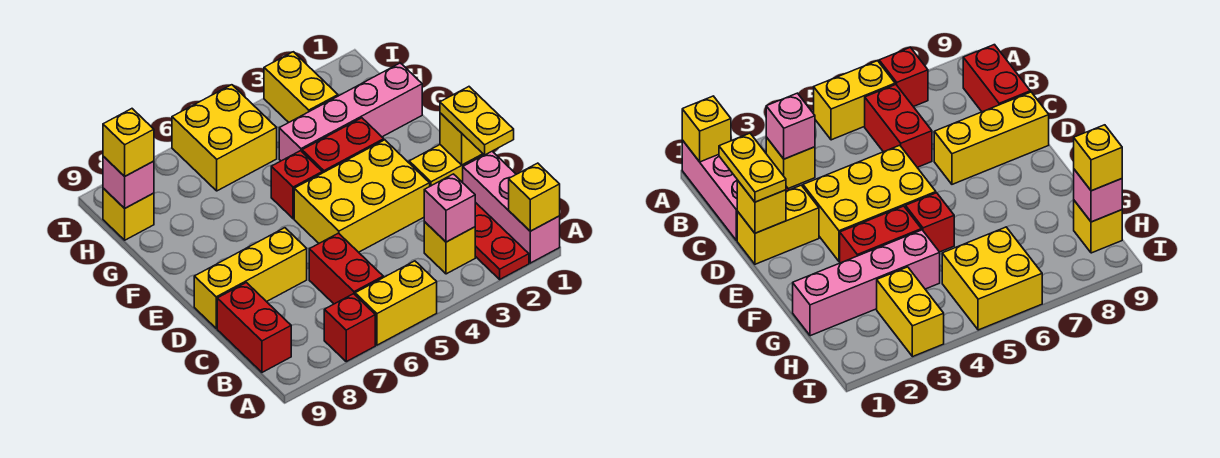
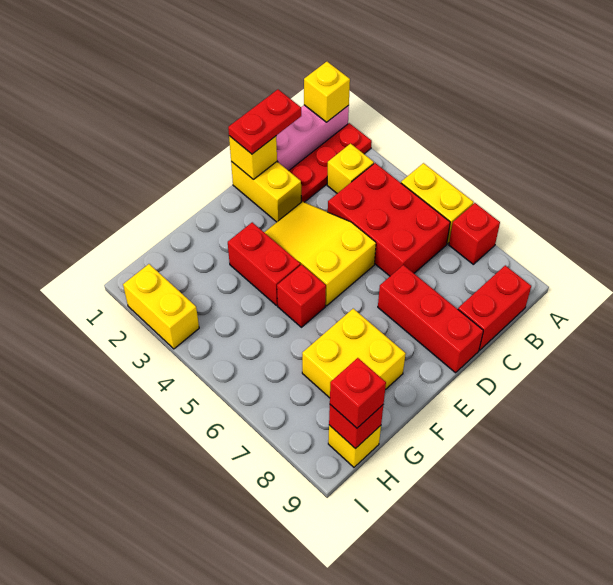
pink brick B3 level 2 -> none
red brick B6:C6 level 1 -> red brick B4:C6 level 1
yellow plate C1:D1 level 3 -> red plate C1:D1 level 3
yellow brick D3:E5 level 1 -> yellow slope D3:E5 level 1 top 5
yellow brick D7:D9 level 1 -> red brick D7:D9 level 1
pink brick G1:G4 level 1 -> none
yellow brick H3:I3 level 1 -> yellow brick I2:I3 level 1
yellow brick H5:I6 level 1 -> yellow brick F7:G8 level 1
pink brick H9 level 2 -> red brick H9 level 2
yellow brick H9 level 3 -> red brick H9 level 3

